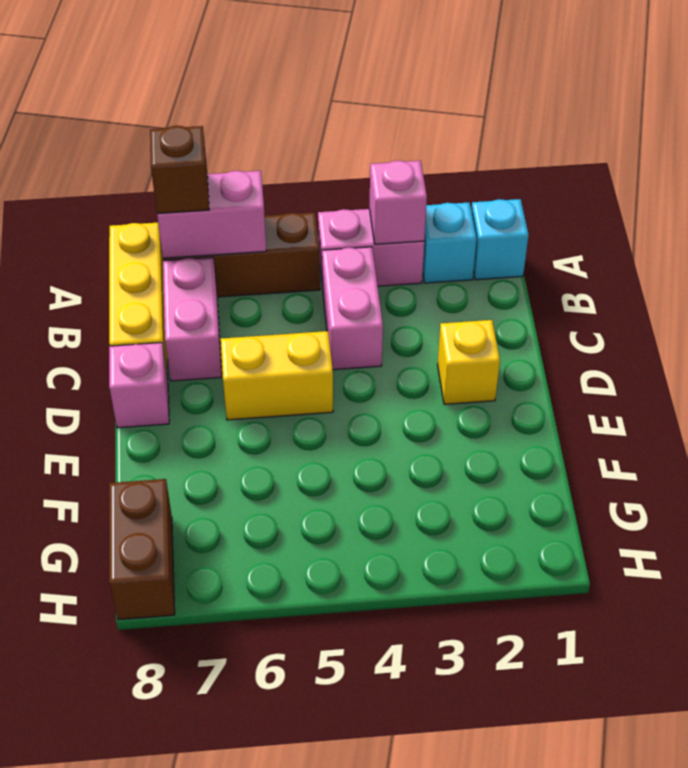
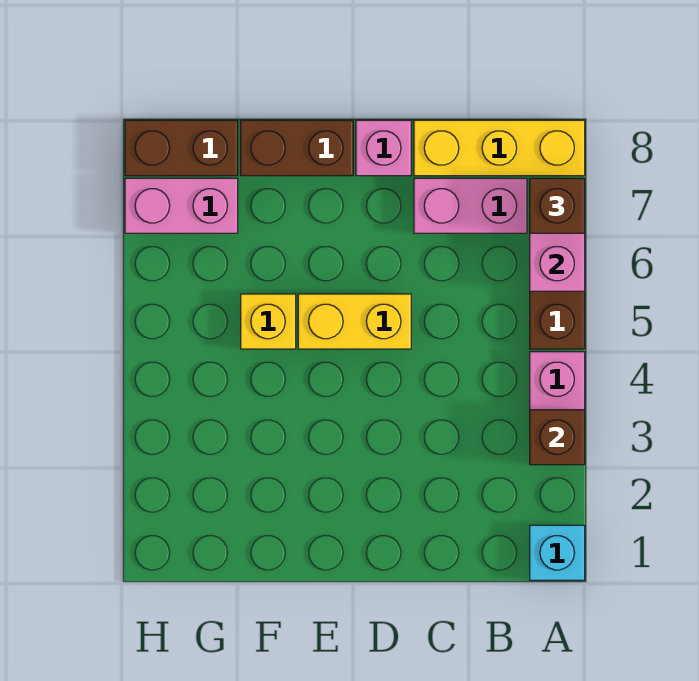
cyan brick A2 level 1 -> none
pink brick A3 level 2 -> brown brick A3 level 2
pink brick B4:C4 level 1 -> pink brick G7:H7 level 1
yellow brick D2 level 1 -> yellow brick F5 level 1
yellow brick D5:D6 level 1 -> yellow brick D5:E5 level 1
none -> brown brick E8:F8 level 1

